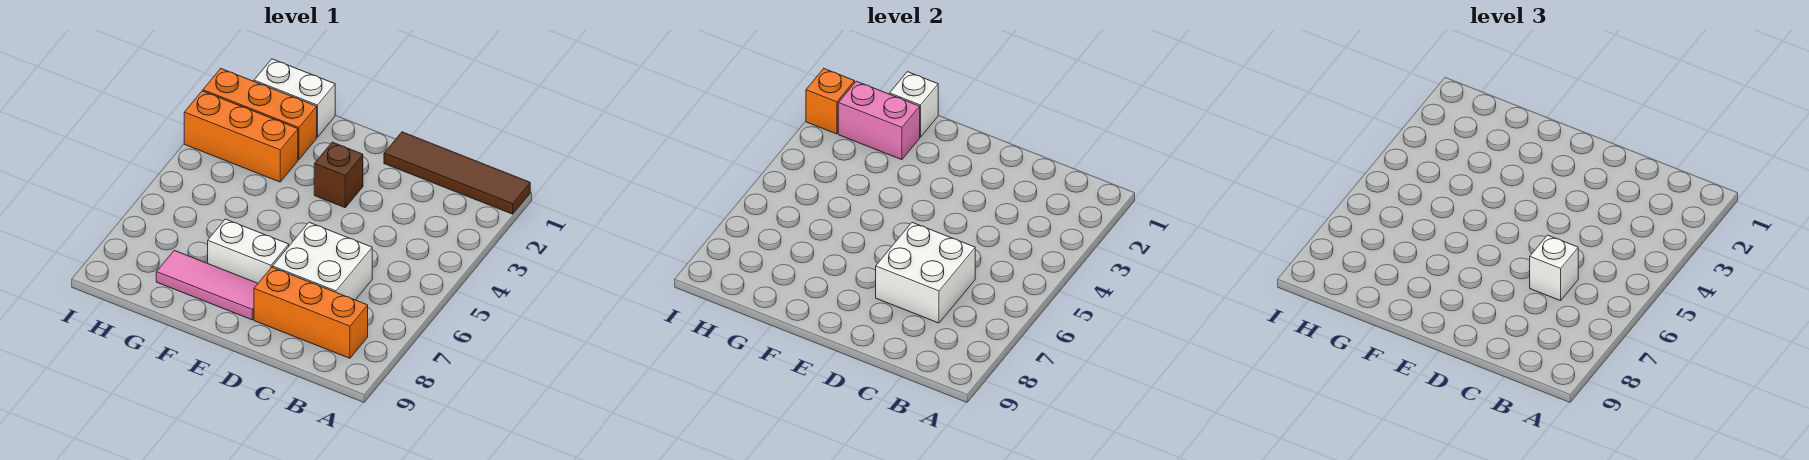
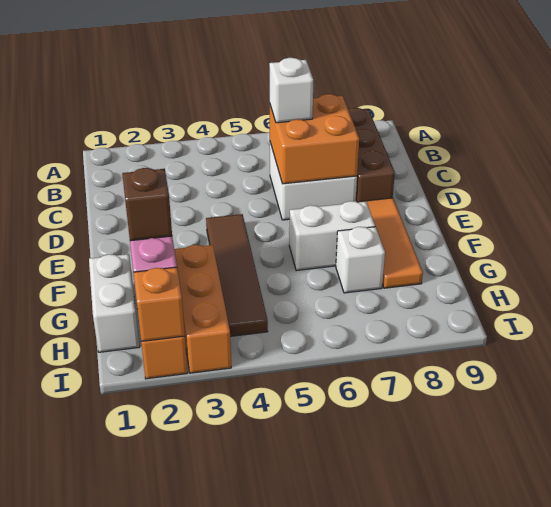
brown tile A1:D1 level 1 -> brown tile E4:H4 level 1
orange brick B8:D8 level 1 -> brown brick B8:D8 level 1
white brick C6:D7 level 2 -> orange brick C6:D7 level 2
brown brick E3 level 1 -> brown brick G2 level 3
white brick E7:F7 level 1 -> white brick F6:F7 level 1
pink tile E8:G8 level 1 -> orange tile E8:G8 level 1
white brick G1 level 2 -> white brick G7 level 1

